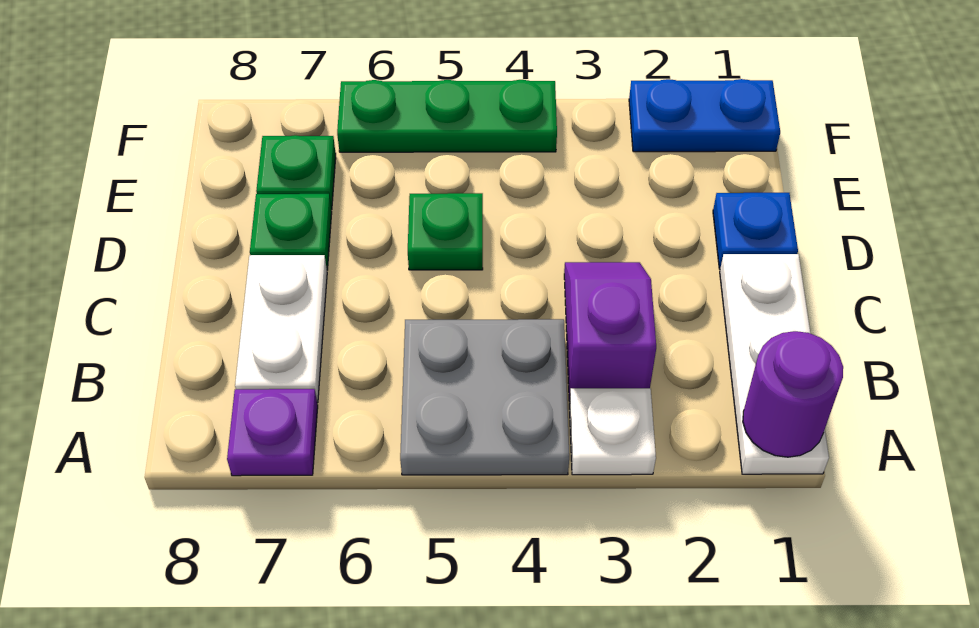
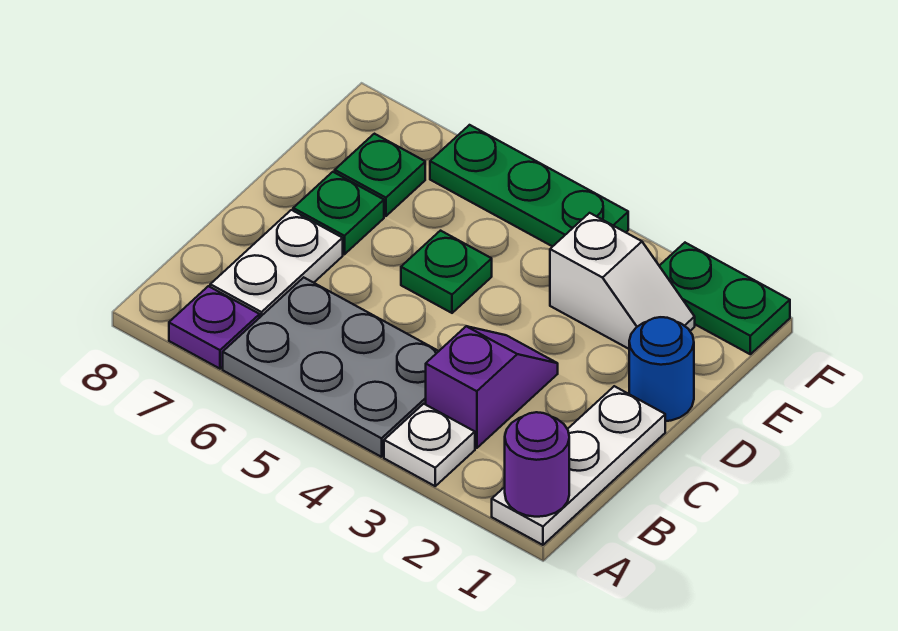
grey plate A4:B5 level 1 -> grey plate A4:B6 level 1
blue plate D1 level 1 -> blue round brick D1 level 1
none -> white slope E2:E3 level 1 top 3
blue plate F1:F2 level 1 -> green plate F1:F2 level 1

